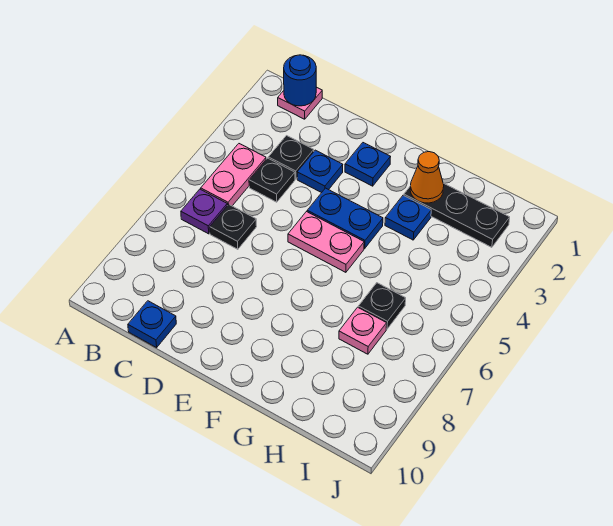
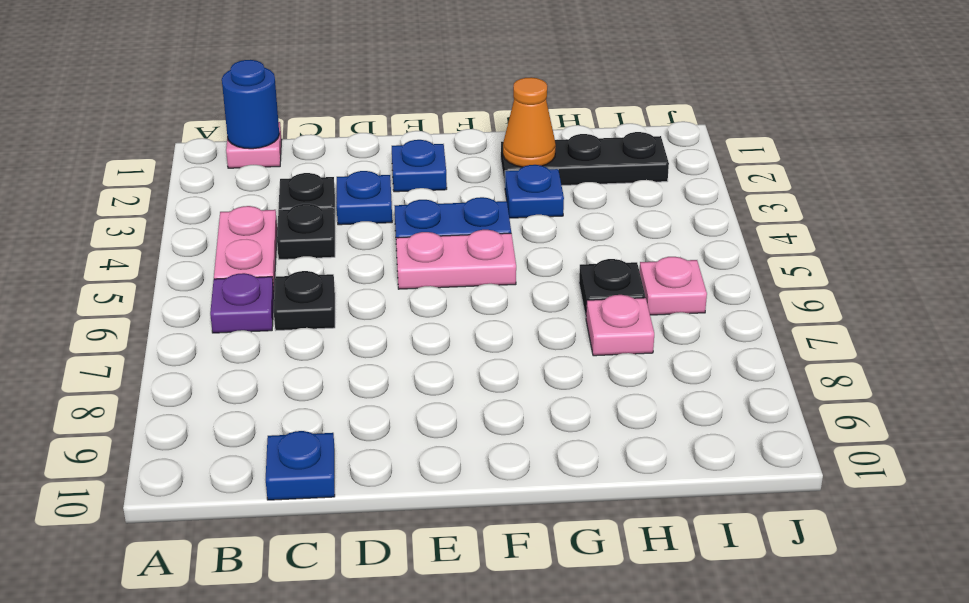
none -> pink plate I6 level 1

